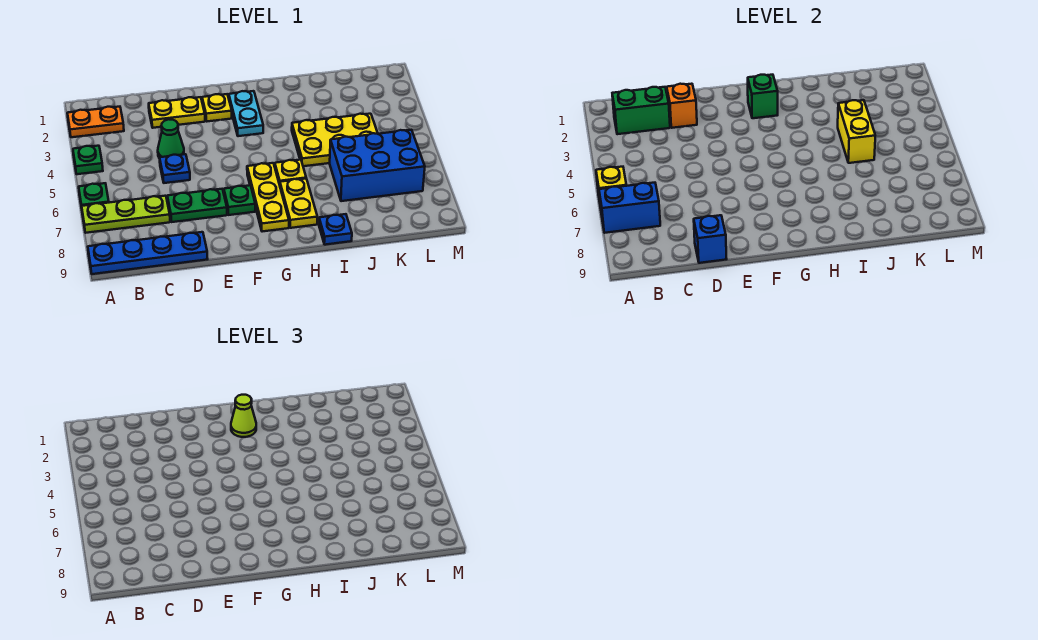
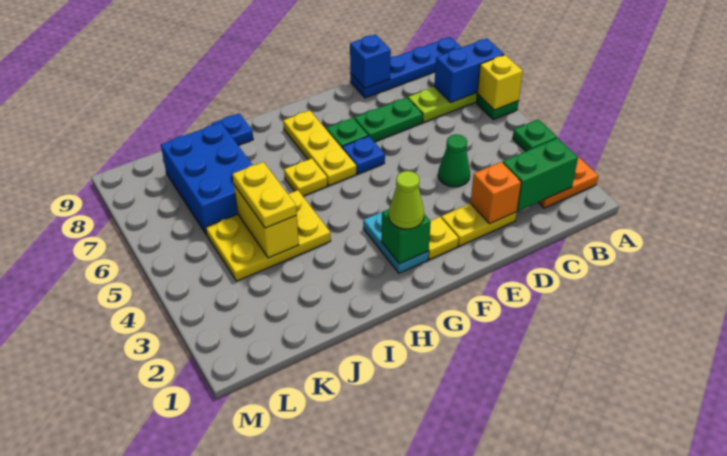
blue plate D5 level 1 -> blue plate F6 level 1
yellow plate H7:H8 level 1 -> yellow plate J4:J5 level 3
blue brick J6:L7 level 1 -> blue brick J6:K8 level 1

